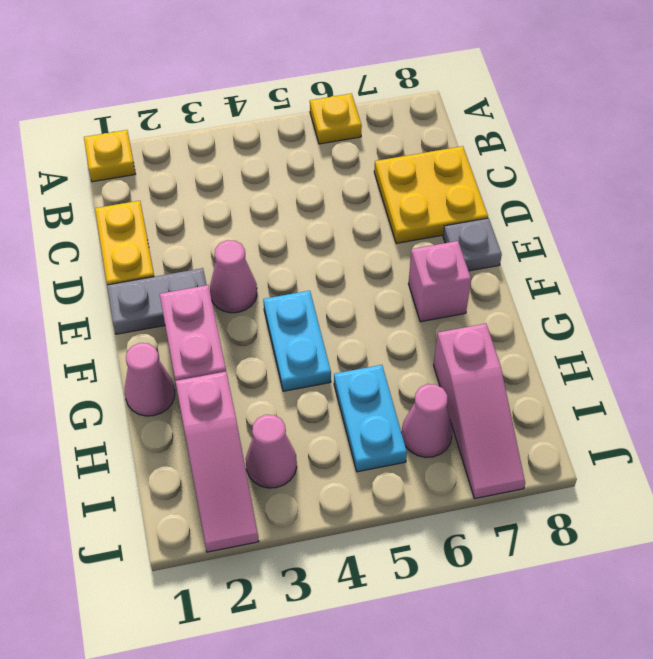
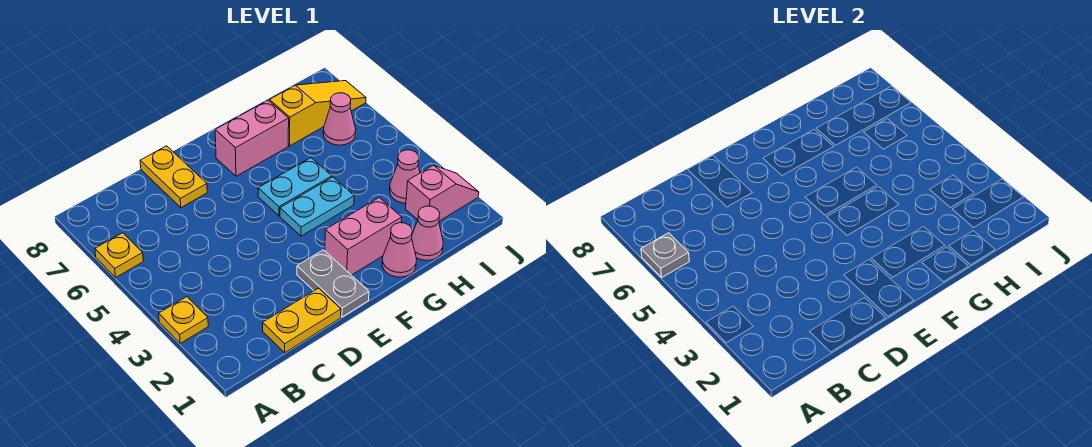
yellow plate A1 level 1 -> yellow plate A3 level 1
yellow plate C7:D8 level 1 -> yellow plate D7:D8 level 1
pink cone E3 level 1 -> pink cone H1 level 1
grey plate E8 level 1 -> grey plate A6 level 2
pink brick F7 level 1 -> pink brick F7:G7 level 1
pink slope H2:J2 level 1 top H -> pink slope I2:J2 level 1 top I
cyan plate H5:I5 level 1 -> cyan plate F5:G5 level 1
pink slope H7:J7 level 1 top H -> yellow slope H7:J7 level 1 top H

